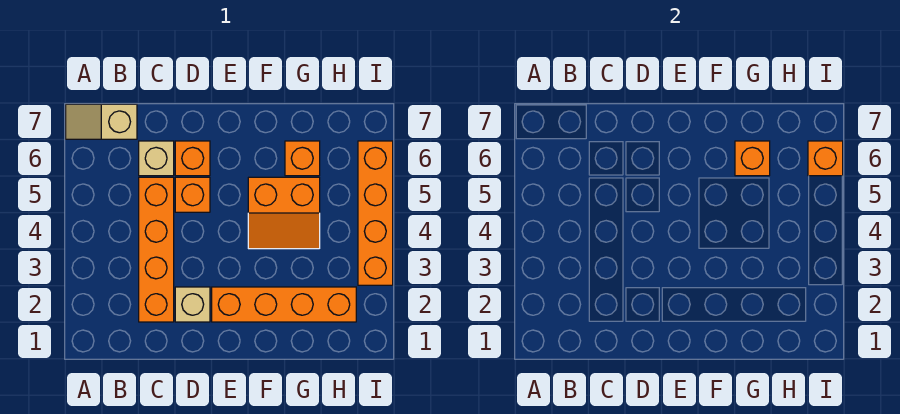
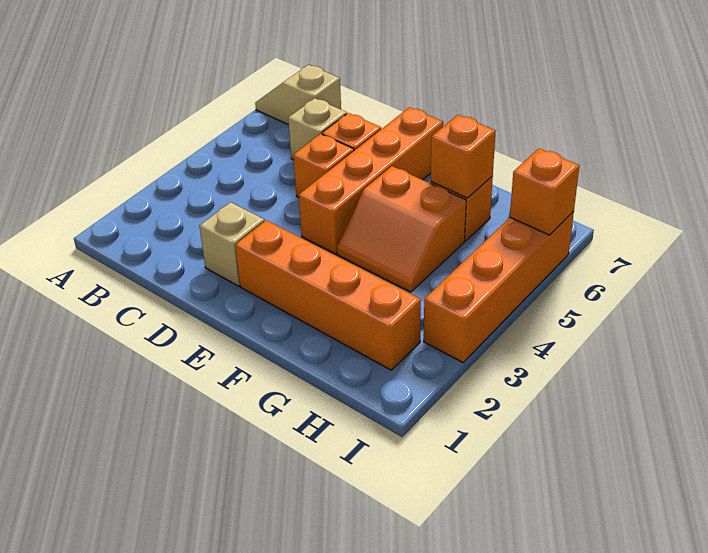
orange brick C2:C5 level 1 -> orange brick E4:E7 level 1

